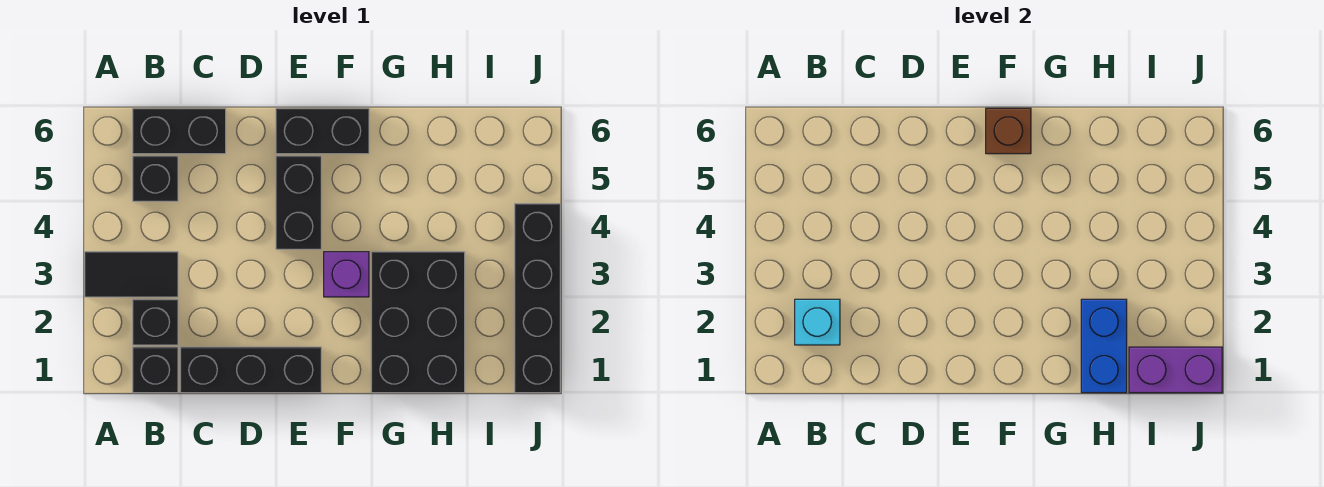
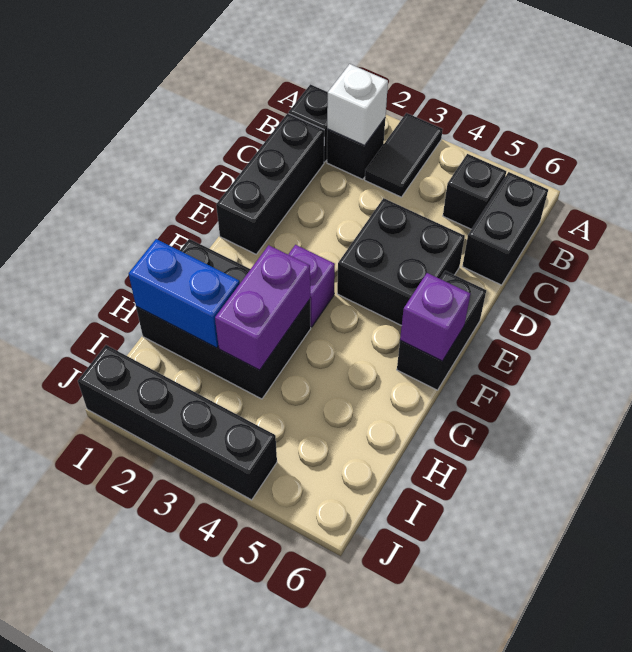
cyan brick B2 level 2 -> white brick B2 level 2
black brick E4:E5 level 1 -> black brick D4:E5 level 1
brown brick F6 level 2 -> purple brick F6 level 2
purple brick I1:J1 level 2 -> purple brick G3:H3 level 2

